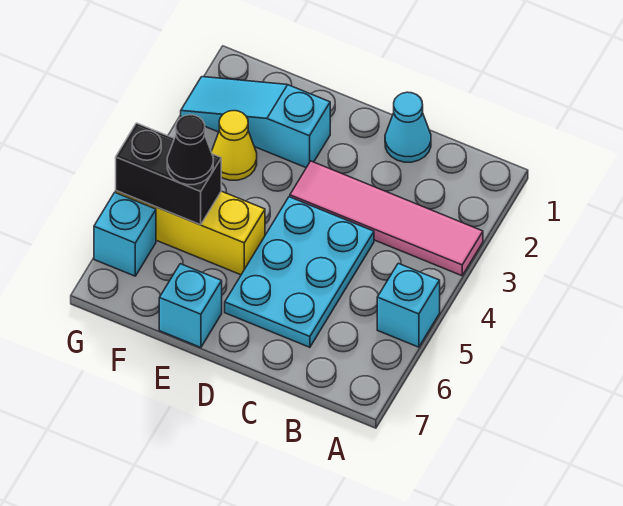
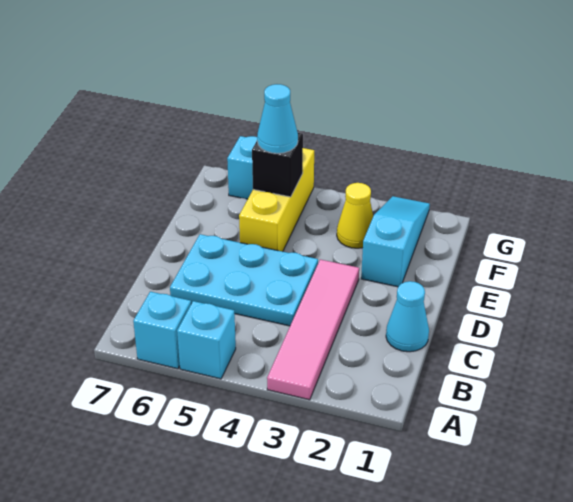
cyan brick E7 level 1 -> cyan brick A6 level 1
black brick F5:G5 level 2 -> black brick F5 level 2
black cone F5 level 3 -> cyan cone F5 level 3

